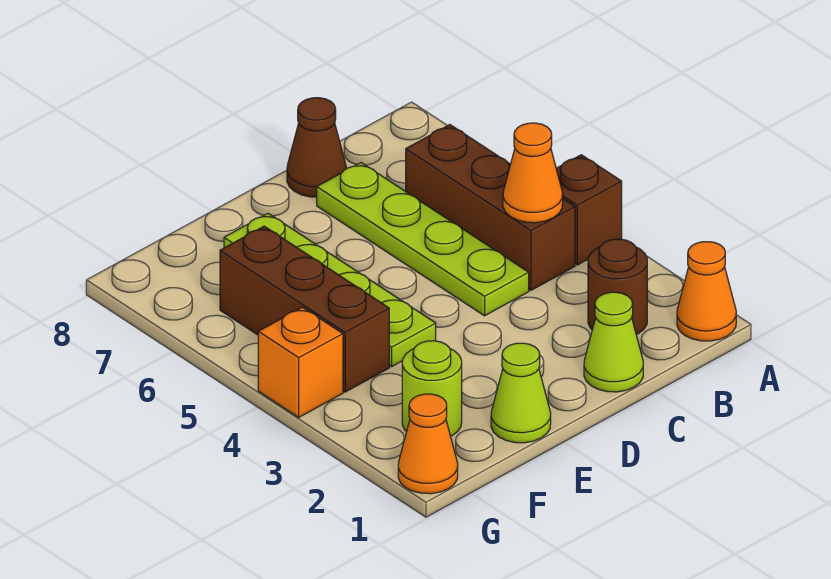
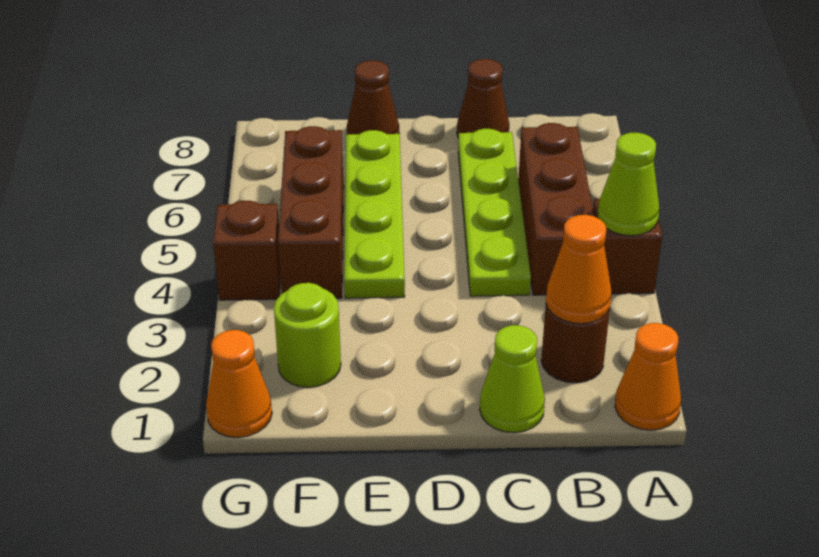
orange cone B4 level 2 -> orange cone B2 level 2
lime cone E1 level 1 -> lime cone A4 level 2
none -> brown cone E8 level 1
orange brick G4 level 1 -> brown brick G4 level 1

